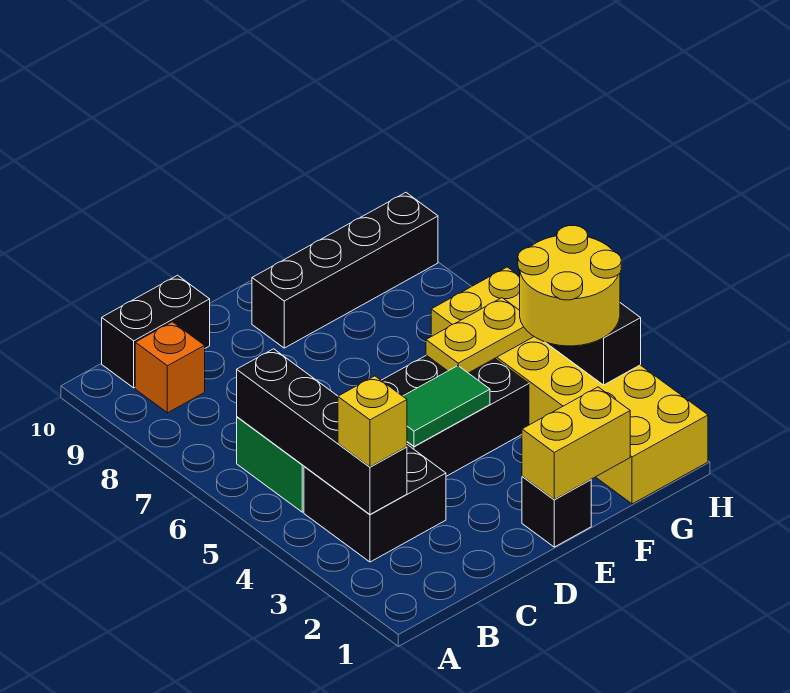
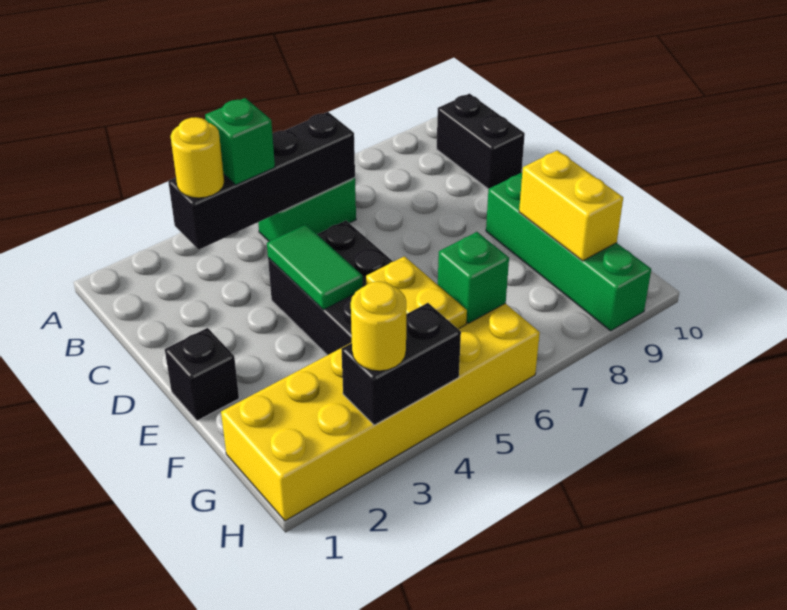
black brick B3:C4 level 1 -> none
yellow brick B3 level 3 -> yellow round brick B3 level 3
none -> green brick B4 level 3
orange brick B9 level 1 -> none
yellow brick E1:F1 level 2 -> yellow brick F9:G9 level 2
black brick E9:H9 level 1 -> green brick E9:H9 level 1
yellow round brick G3:H4 level 3 -> yellow round brick H3 level 3
none -> green brick G6 level 2

